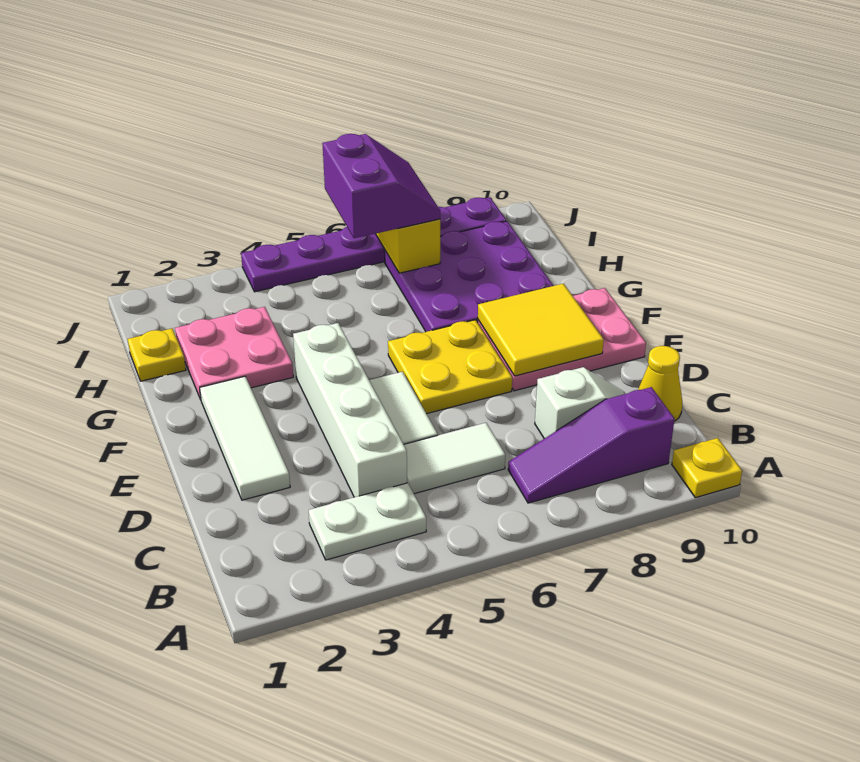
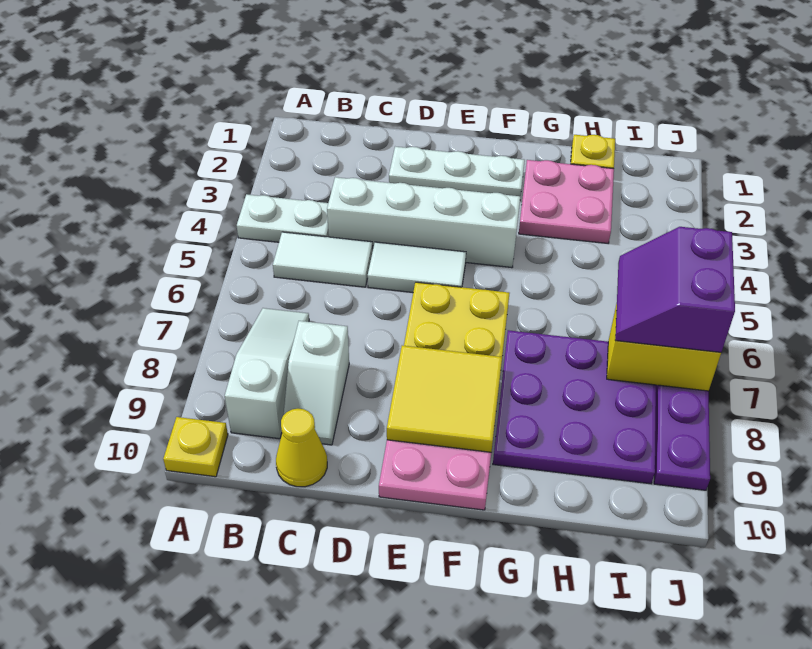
white plate B3:B4 level 1 -> white plate A4:B4 level 1
purple slope B7:B9 level 1 top 9 -> white slope B7:B9 level 1 top 9
white tile C5:C6 level 1 -> white tile B5:C5 level 1
white tile D2:F2 level 1 -> white plate D2:F2 level 1
purple slope I6:J7 level 3 top 6 -> purple slope I6:J7 level 3 top J

